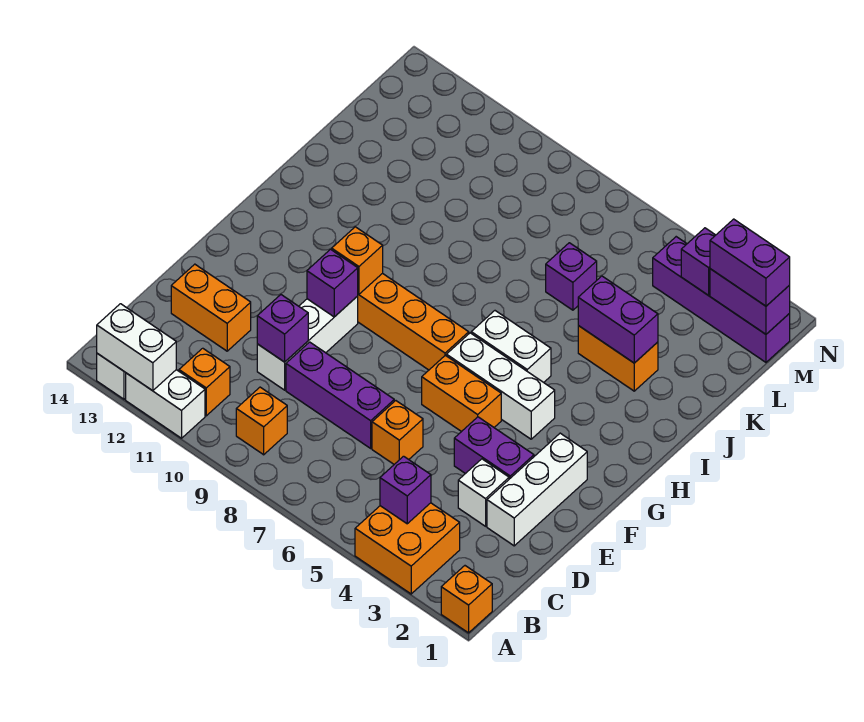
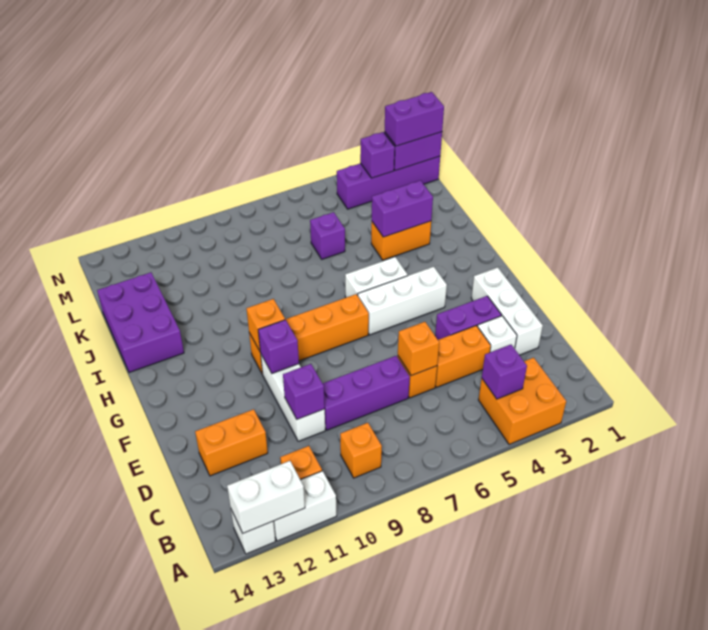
orange brick A1 level 1 -> orange brick D6 level 2
orange brick F5:F6 level 1 -> orange brick D4:D5 level 1
none -> purple brick I13:K14 level 1

